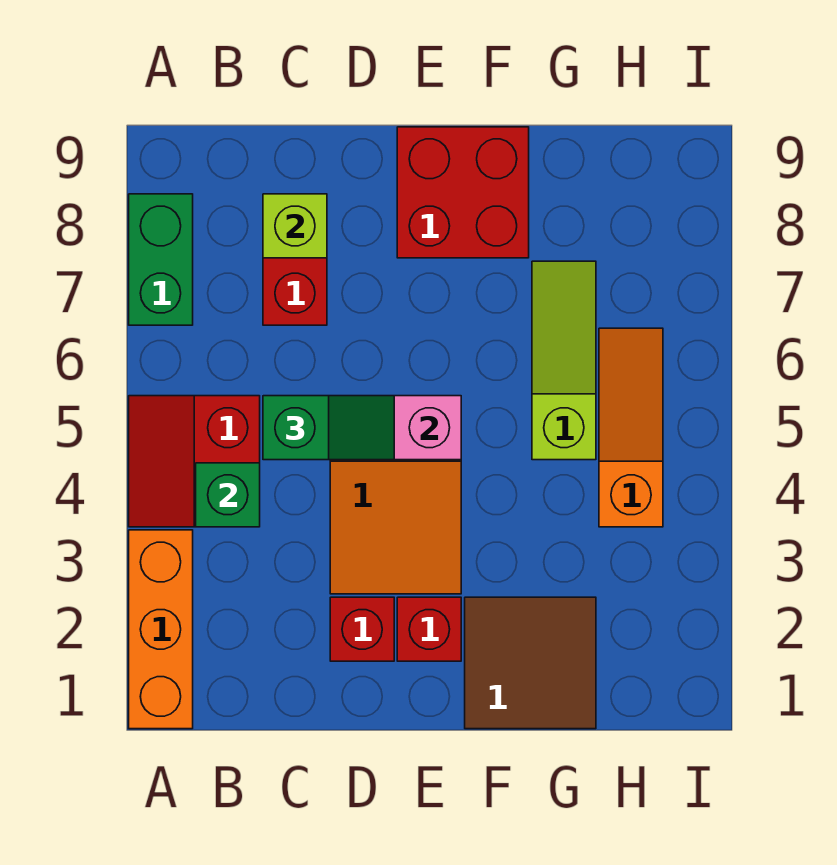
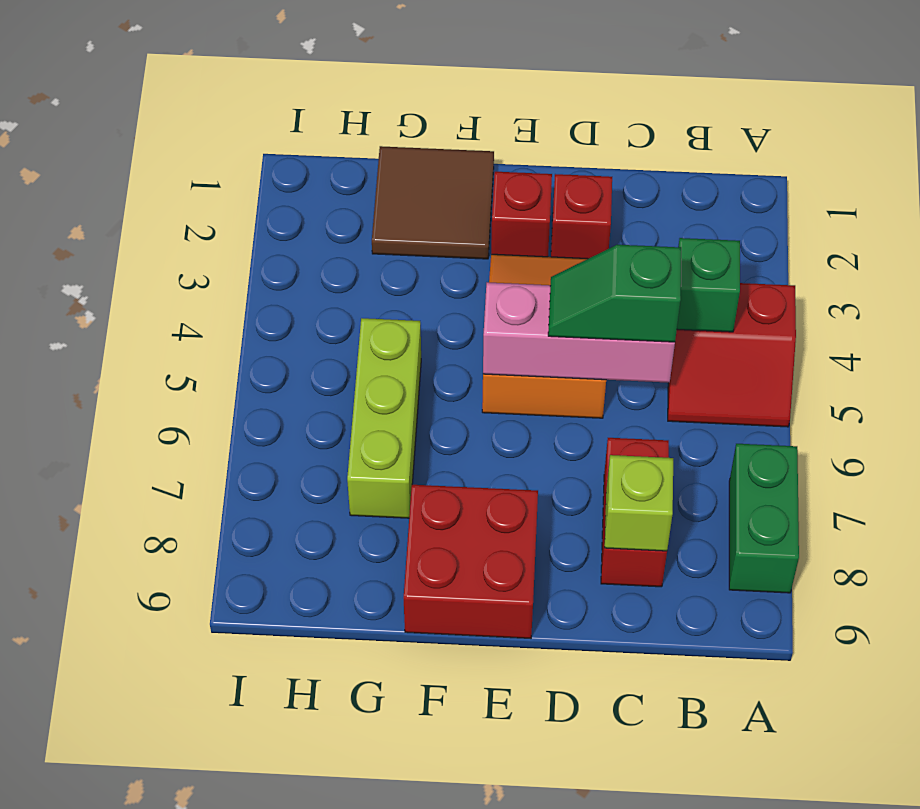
orange brick A1:A3 level 1 -> none
red slope A4:B5 level 1 top B -> red slope A4:B5 level 1 top 4
lime slope G5:G7 level 1 top 5 -> lime brick G5:G7 level 1
orange slope H4:H6 level 1 top 4 -> none

